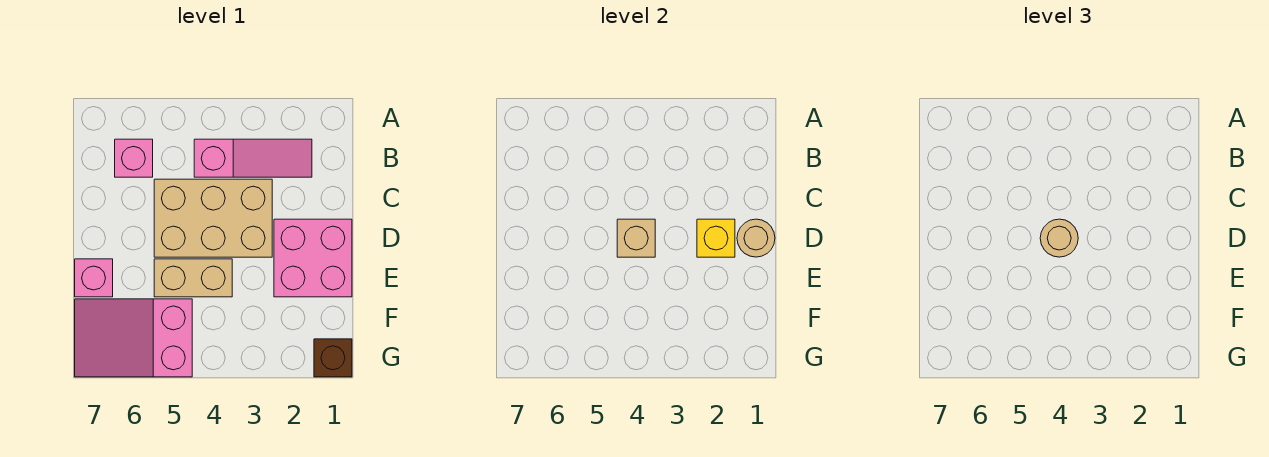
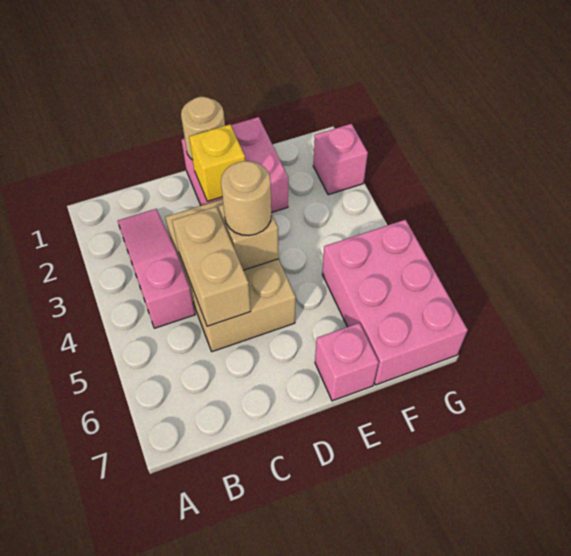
pink brick B6 level 1 -> pink brick G2 level 1
tan brick E4:E5 level 1 -> tan brick C4:C5 level 2
pink slope F5:G7 level 1 top 5 -> pink brick F5:G7 level 1
brown brick G1 level 1 -> none

